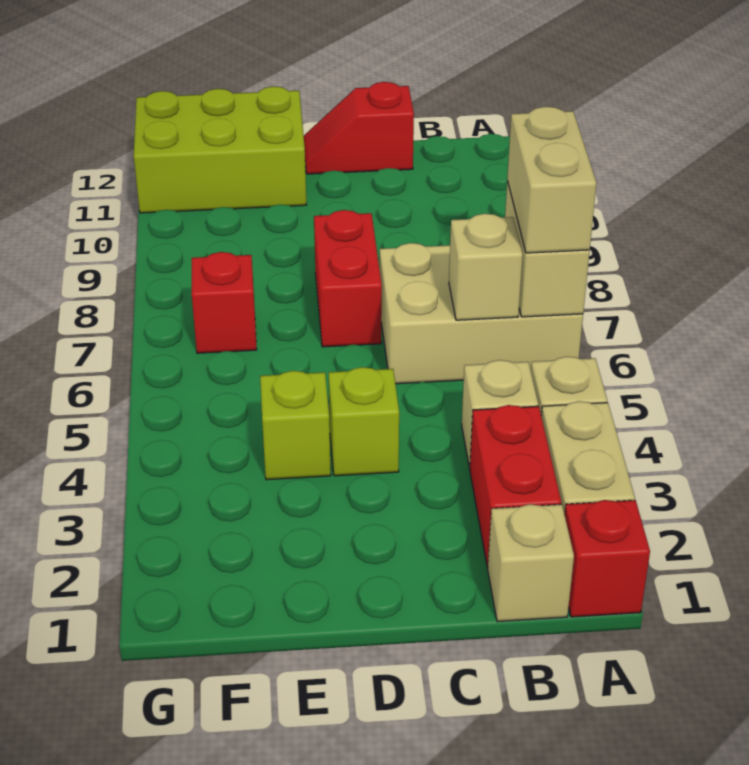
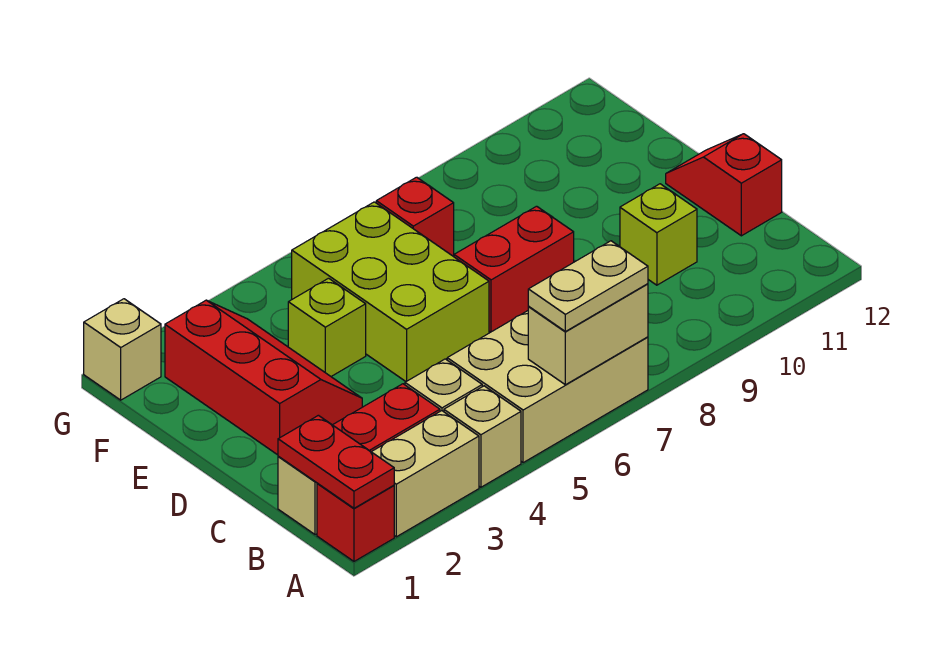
none -> red plate A1:B1 level 2
tan brick A6:C7 level 1 -> tan brick A5:B7 level 1
tan brick A6:A7 level 3 -> tan plate A6:A7 level 3
tan brick B6 level 2 -> tan brick G1 level 1
none -> red slope D2:F3 level 1 top 2
lime brick D4 level 1 -> lime brick C10 level 1
lime brick E11:G12 level 1 -> lime brick D5:F6 level 1

